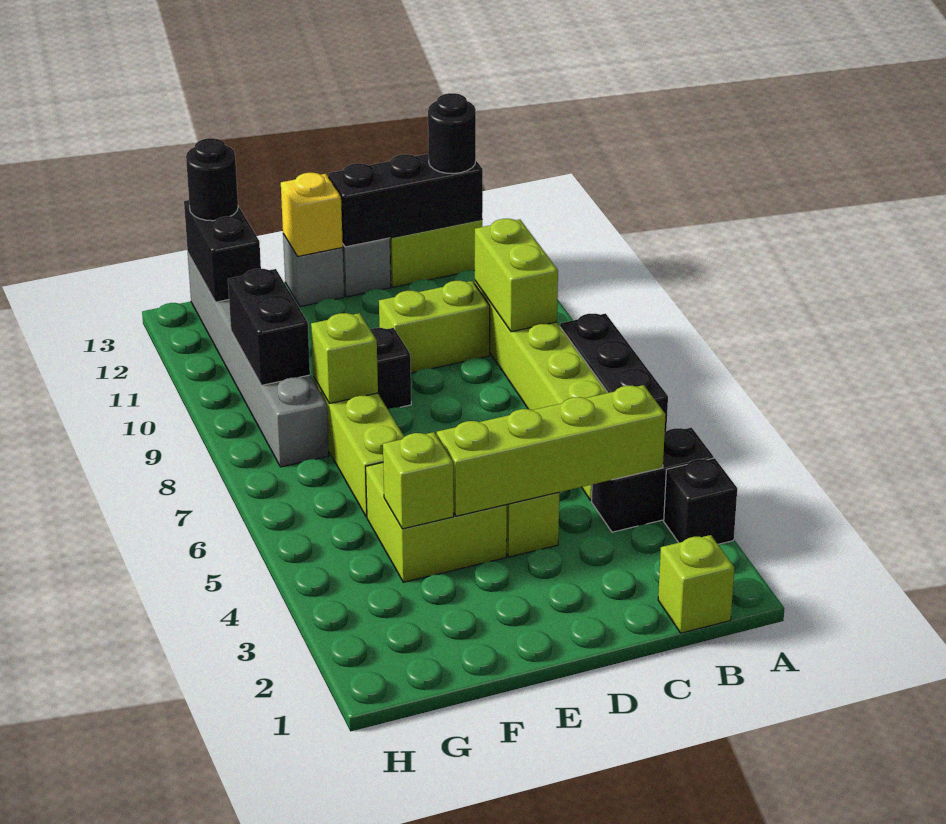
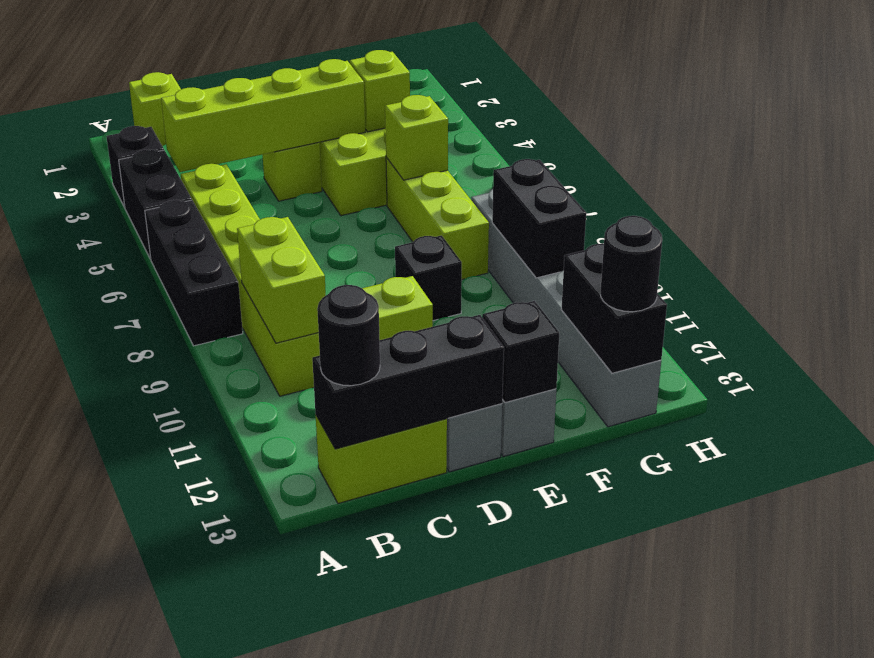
black brick A4:B4 level 1 -> black brick A4:A5 level 1
yellow brick E13 level 2 -> black brick E13 level 2
lime brick F8 level 2 -> lime brick F6 level 2

